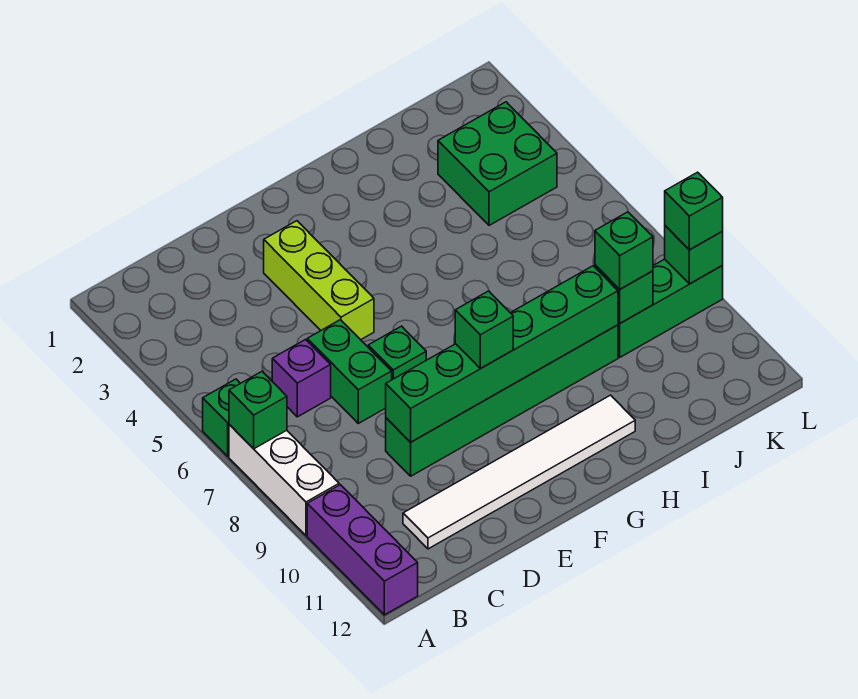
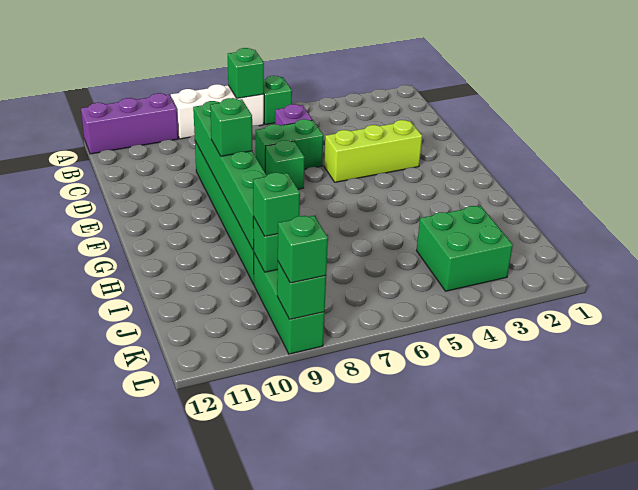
white tile C11:H11 level 1 -> none

